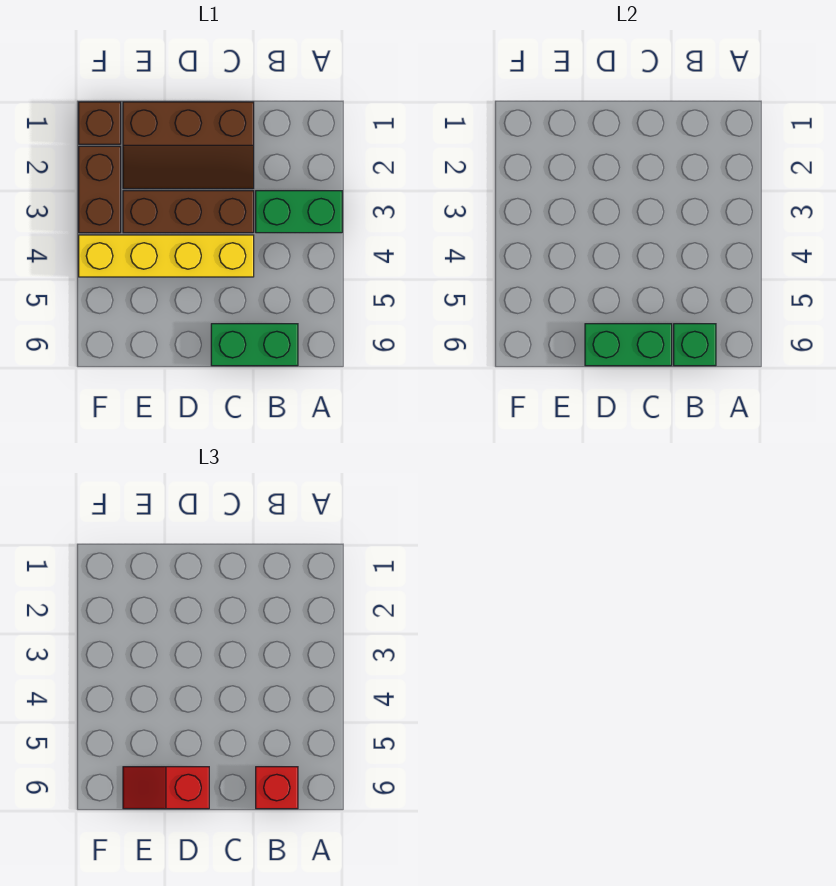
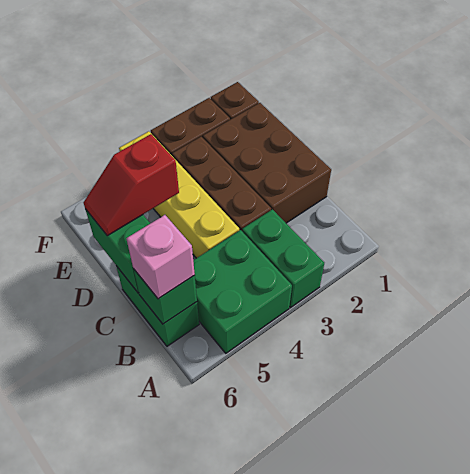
none -> green brick A4:B5 level 1
red brick B6 level 3 -> pink brick B6 level 3
brown slope C1:E2 level 1 top 1 -> brown brick C1:E2 level 1
red slope D6:E6 level 3 top D -> red slope D5:D6 level 3 top 5

